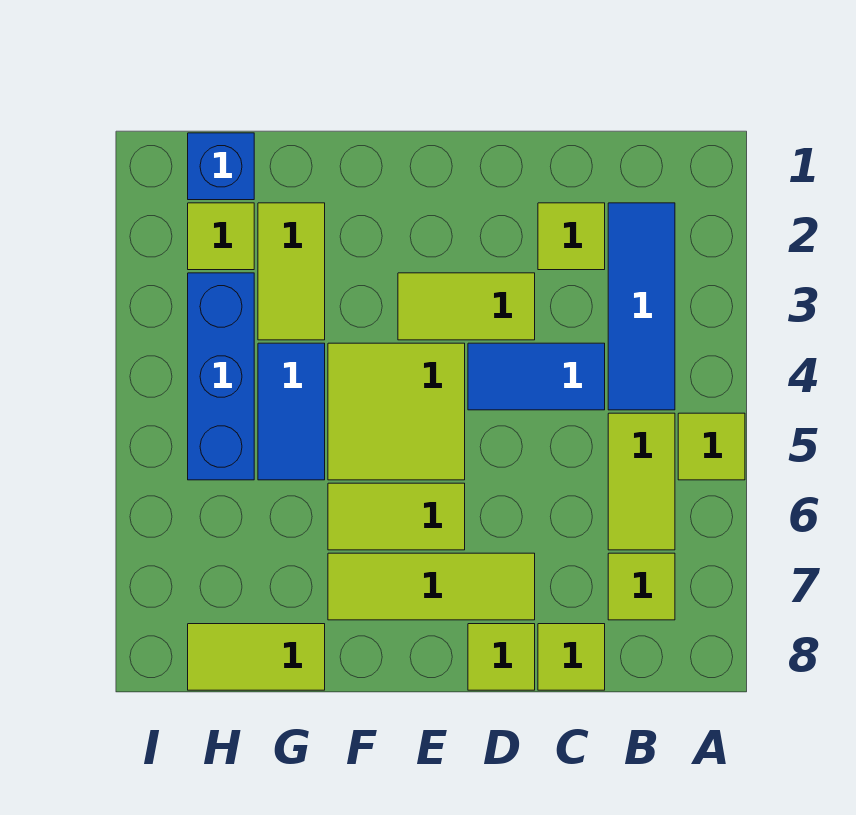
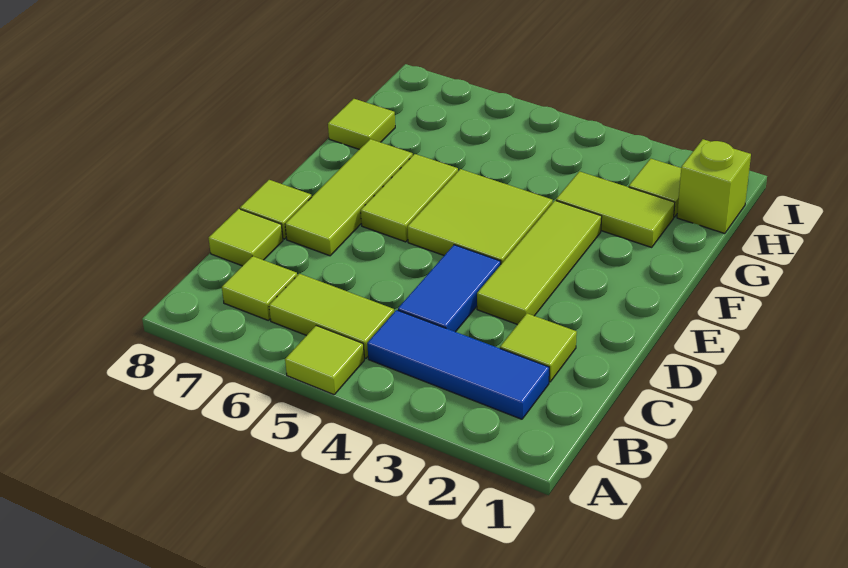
lime tile D3:E3 level 1 -> lime tile D3:F3 level 1
blue tile G4:G5 level 1 -> none
lime tile G8:H8 level 1 -> lime tile G8 level 1
blue brick H1 level 1 -> lime brick H1 level 1
blue brick H3:H5 level 1 -> none

